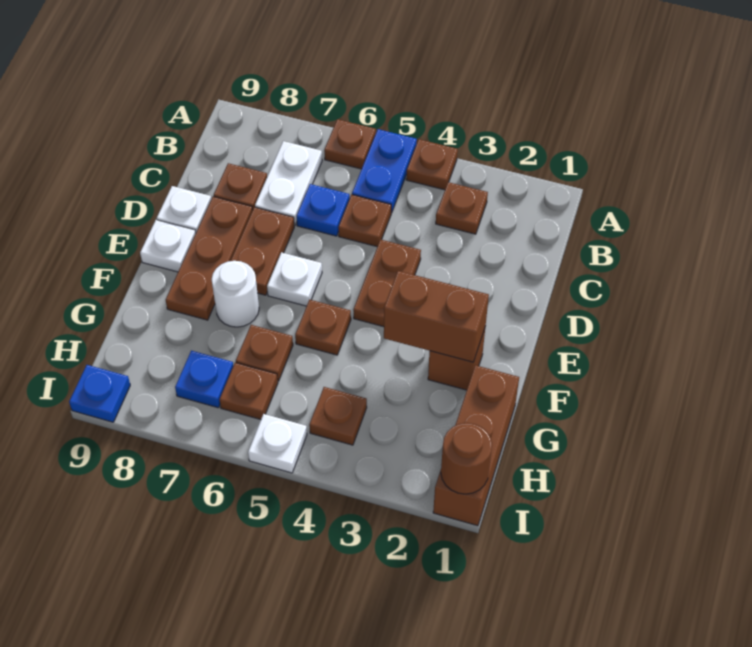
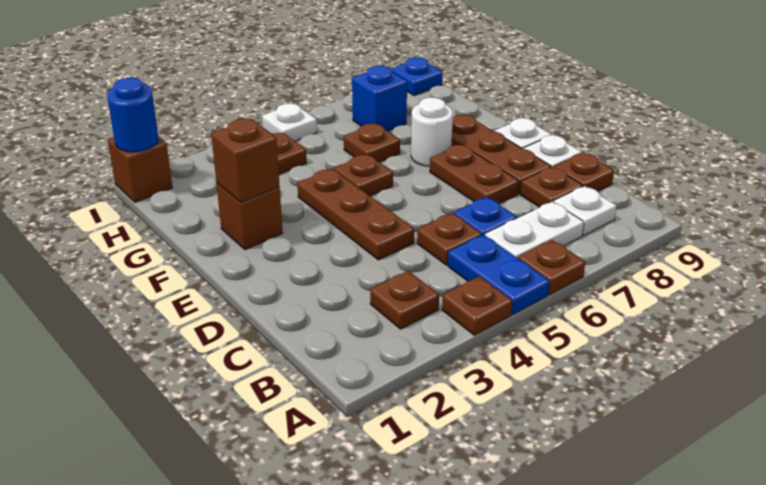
white plate B7:C7 level 1 -> white plate B6:B7 level 1
brown plate D4:E4 level 1 -> brown plate D4:F4 level 1
white plate E6 level 1 -> white plate B8 level 1
brown brick F2:F3 level 2 -> brown brick F2 level 2
brown brick G1:I1 level 1 -> brown brick I1 level 1
brown plate H6 level 1 -> brown plate C9 level 1
blue plate H7 level 1 -> blue brick H7 level 1
brown round brick I1 level 2 -> blue round brick I1 level 2

